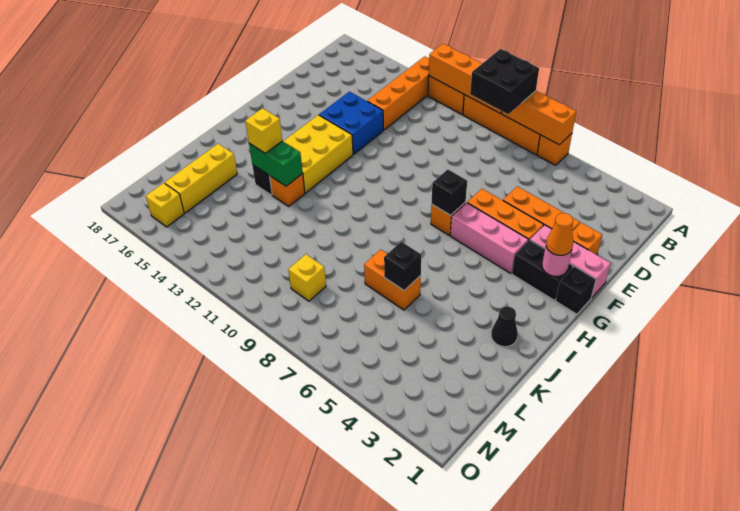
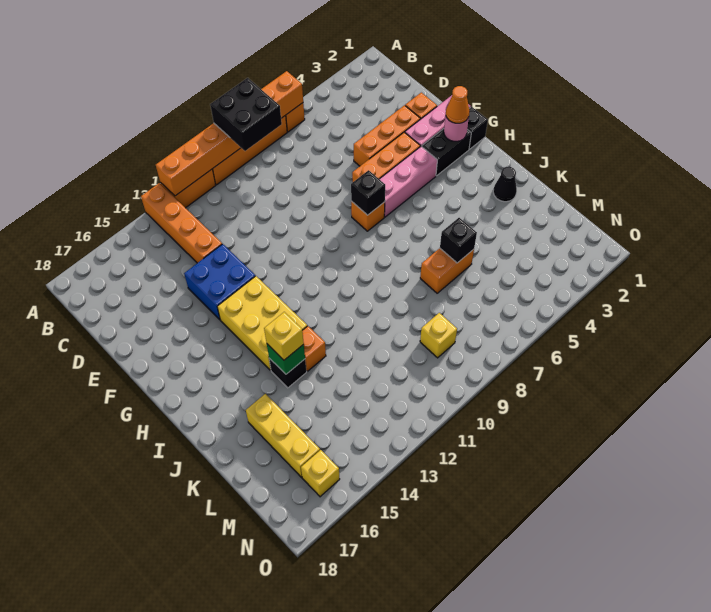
green brick J13:J14 level 2 -> green brick J14 level 2

